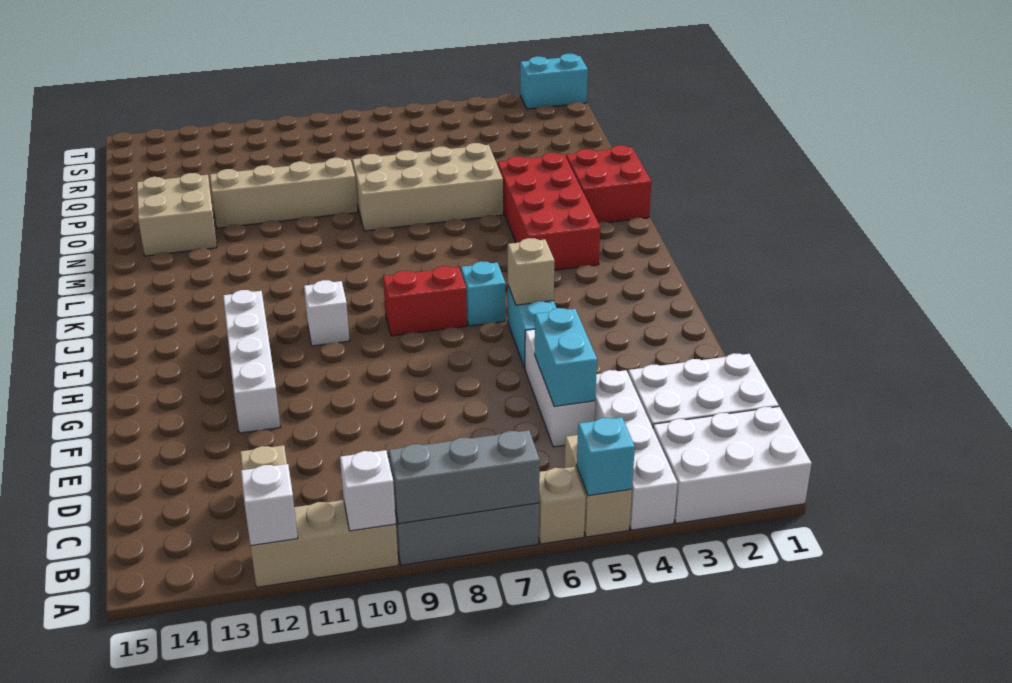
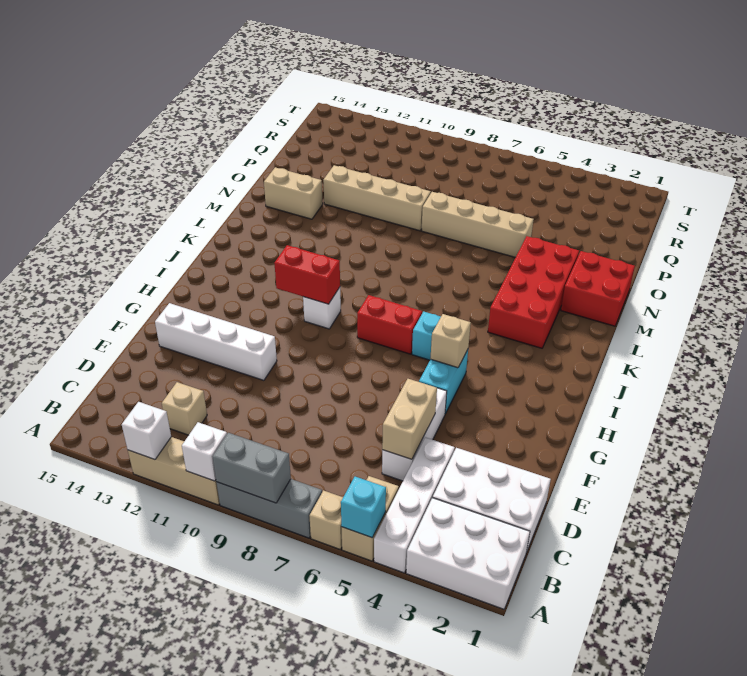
grey brick A7:A9 level 2 -> grey brick A8:A9 level 2
cyan brick D5:E5 level 2 -> tan brick D5:E5 level 2
white brick F12:I12 level 1 -> white brick F11:F14 level 1
none -> red brick I10:I11 level 2
tan brick N5:O8 level 1 -> tan brick O5:O8 level 1
tan brick N13:O14 level 1 -> tan brick N13:N14 level 1
cyan brick T1:T2 level 1 -> none

